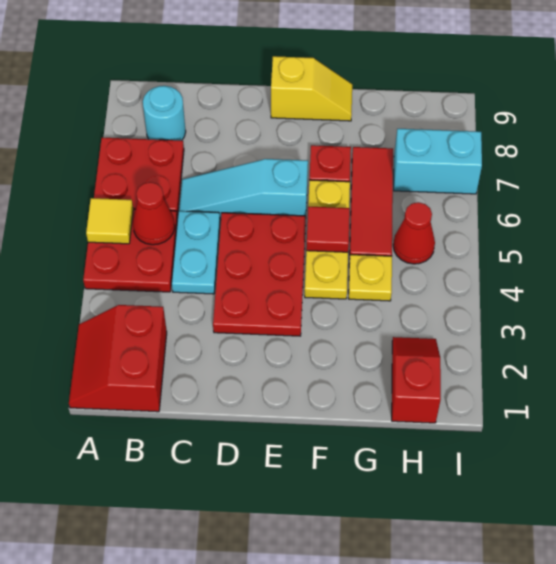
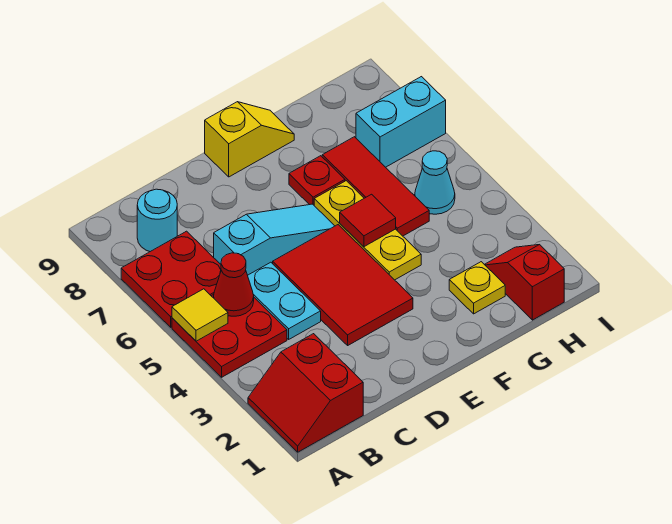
cyan slope C6:E6 level 1 top E -> cyan slope C6:E6 level 1 top C
red plate D3:E5 level 1 -> red tile D3:E5 level 1
yellow plate G4 level 1 -> yellow plate G2 level 1
red cone H5 level 1 -> cyan cone H5 level 1

